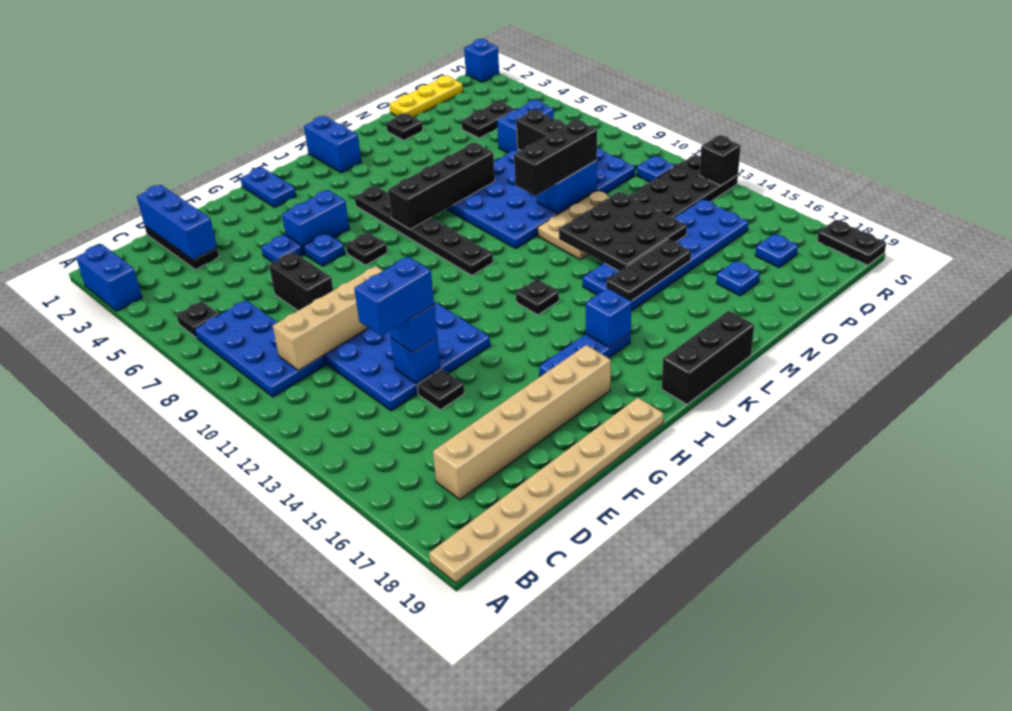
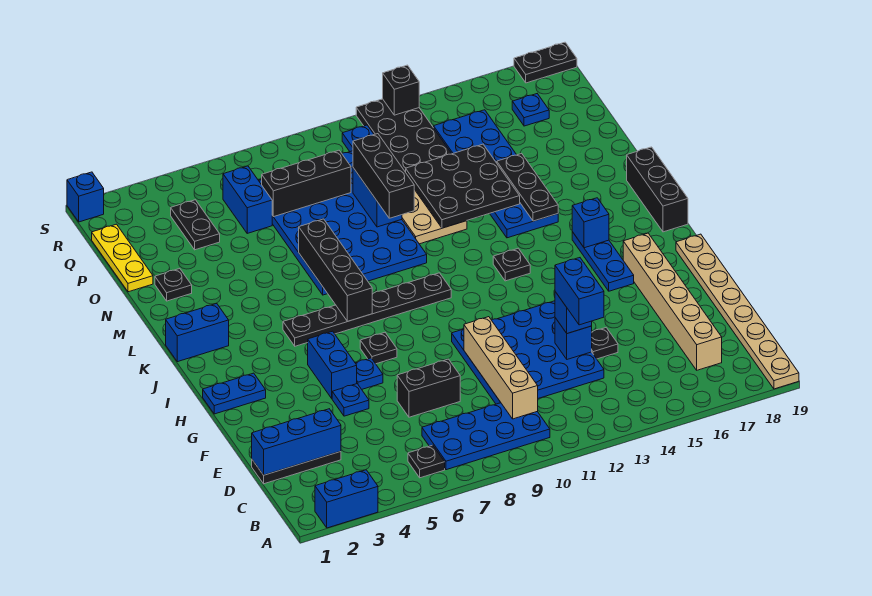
blue plate O17 level 1 -> none

